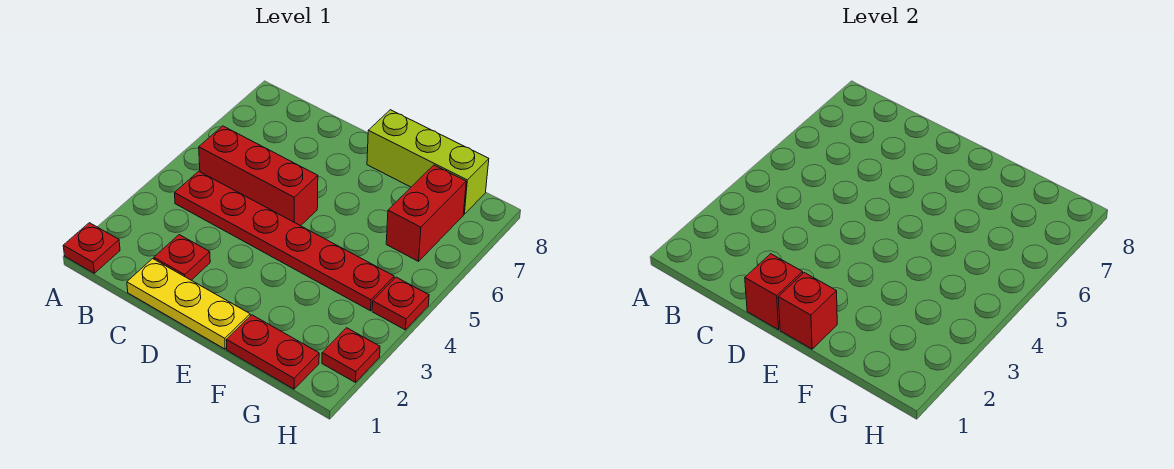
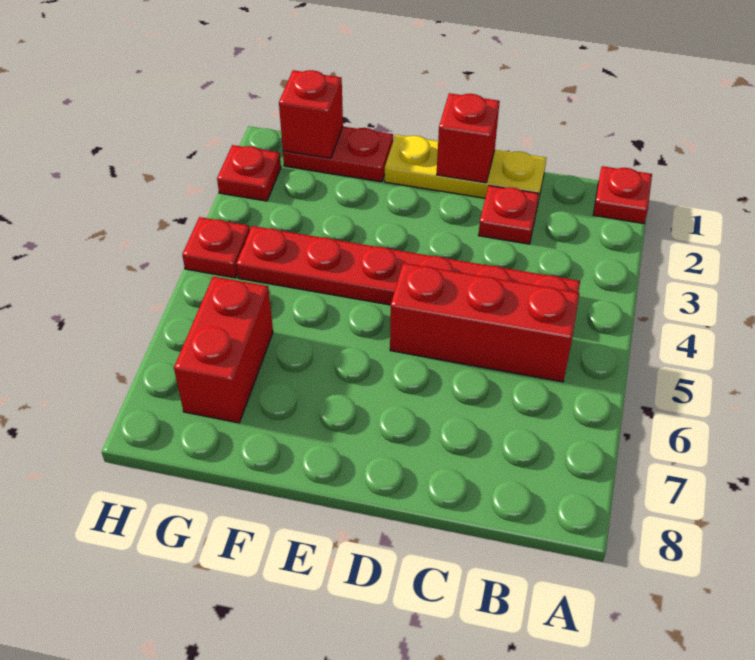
red brick E1 level 2 -> red brick G1 level 2
lime brick E8:G8 level 1 -> none

